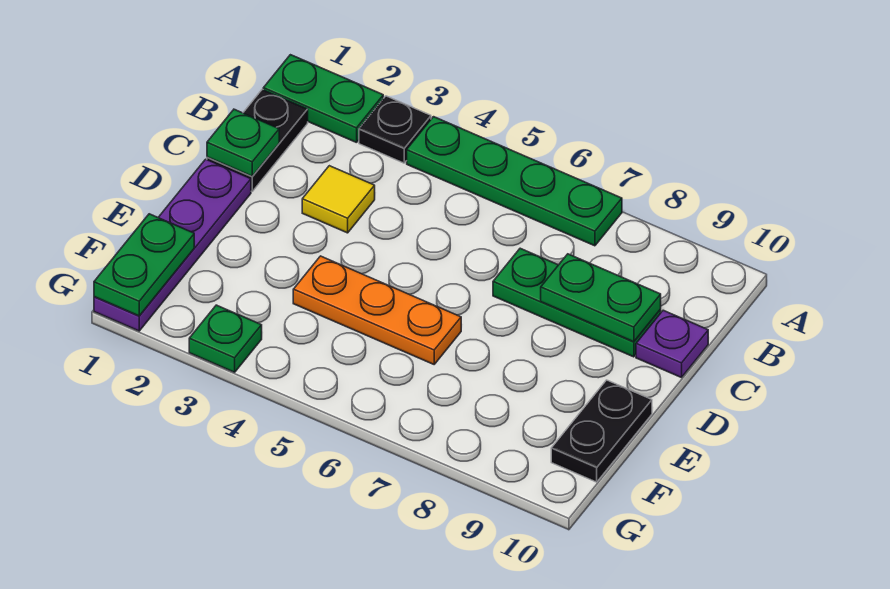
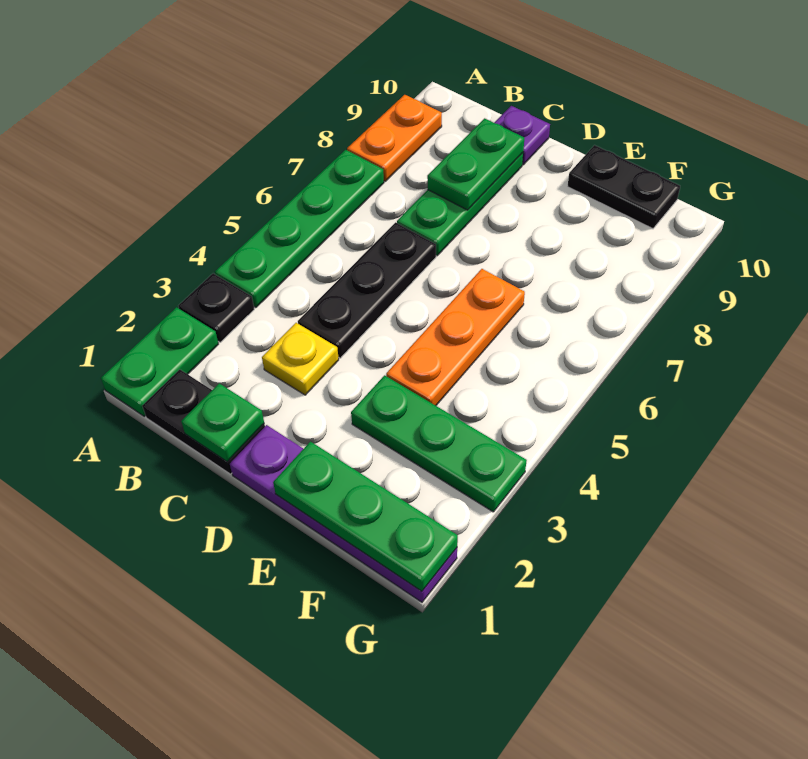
none -> orange plate A8:A9 level 1
yellow tile C3 level 1 -> yellow plate C3 level 1
none -> black plate C4:C6 level 1
green plate F1:G1 level 2 -> green plate E1:G1 level 2
green plate G3 level 1 -> green plate E3:G3 level 1

